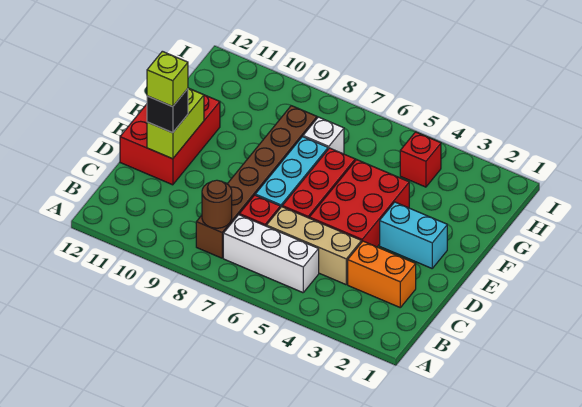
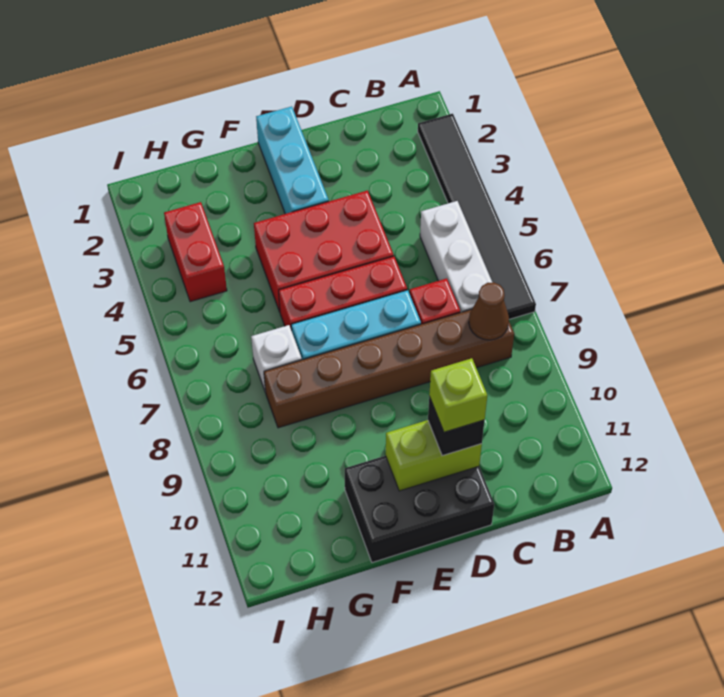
none -> black tile A2:A7 level 1
brown round brick B8 level 2 -> brown cone B8 level 2
orange brick C2:C3 level 1 -> none
tan brick C4:C6 level 1 -> none
red brick D11:F12 level 1 -> black brick D11:F12 level 1
cyan brick E2:E3 level 1 -> cyan brick E1:E3 level 1
red brick H4 level 1 -> red brick H3:H4 level 1

